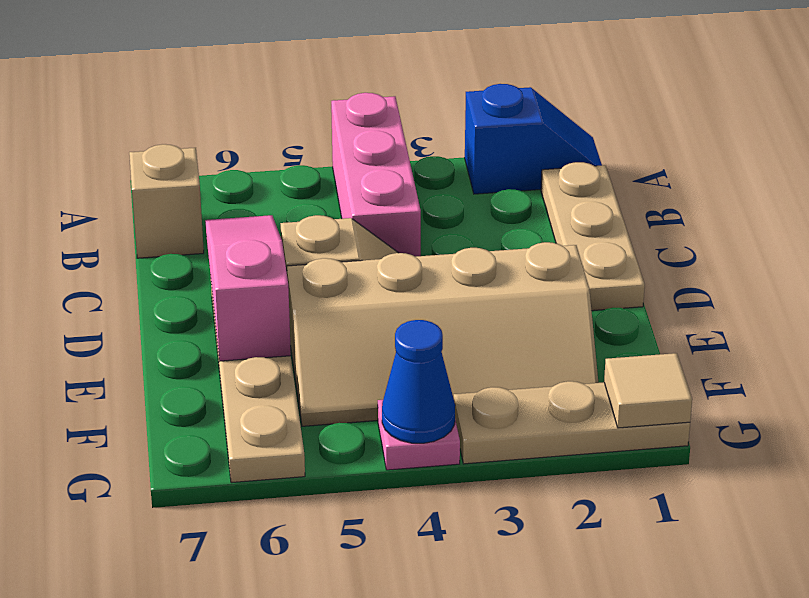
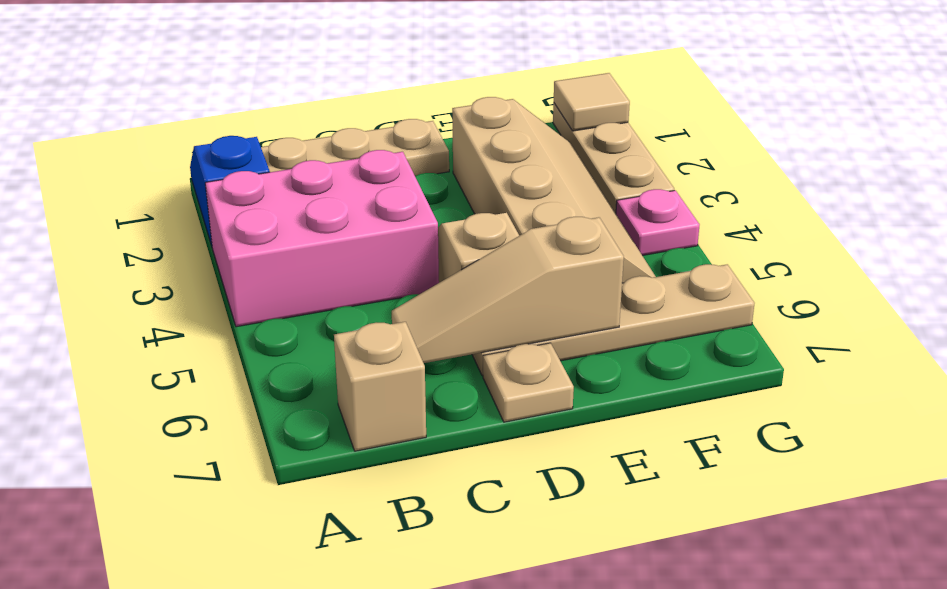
pink brick A4:C4 level 1 -> pink brick A3:C4 level 1
pink slope C6:E6 level 2 top E -> tan slope C6:E6 level 2 top E
none -> tan plate D7 level 1
blue cone G4 level 2 -> none

